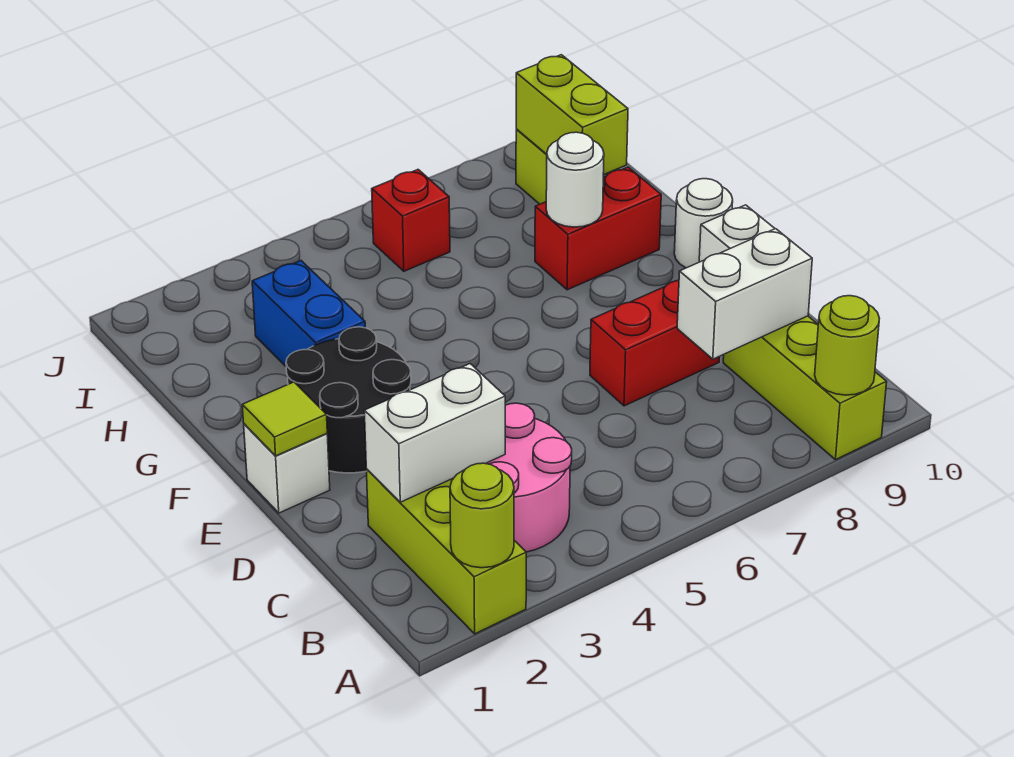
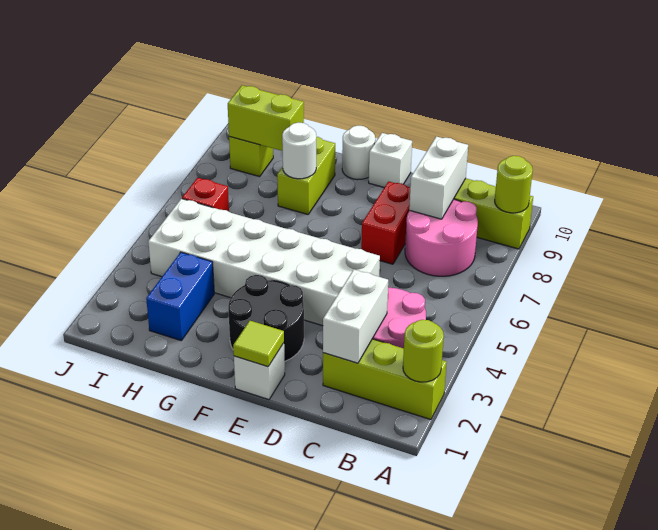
none -> pink round brick B7:C8 level 1
none -> white brick D4:I5 level 1
blue brick G3:H3 level 1 -> blue brick H2:H3 level 1
red brick G8:G9 level 1 -> lime brick G8:G9 level 1

